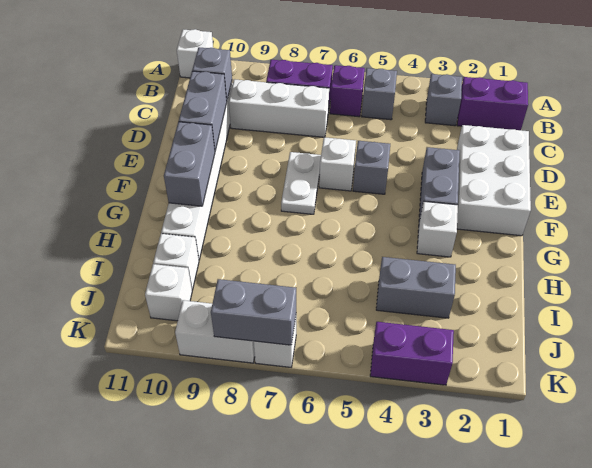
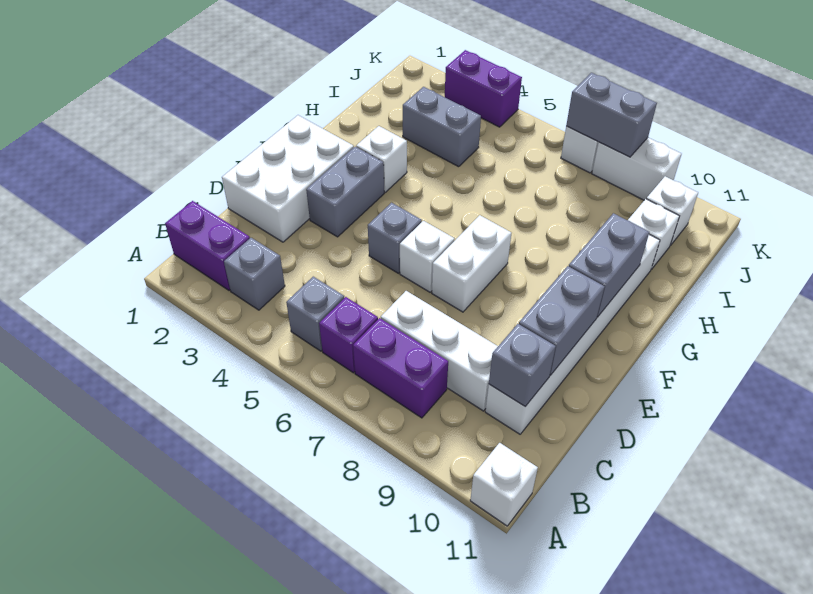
white plate E7:F7 level 1 -> white brick E7:F7 level 1

